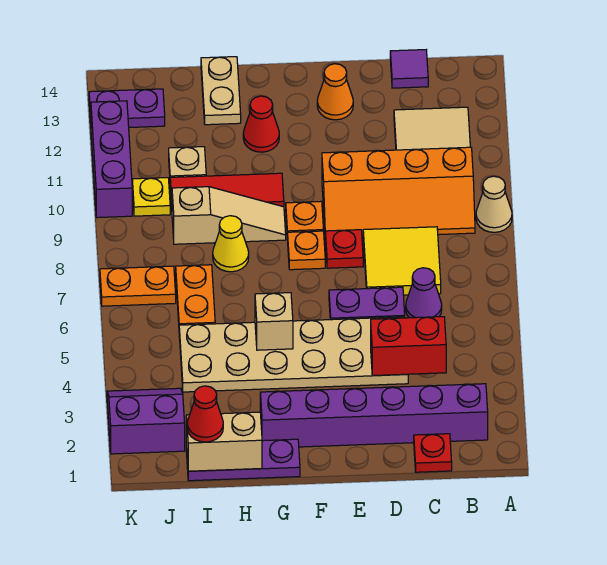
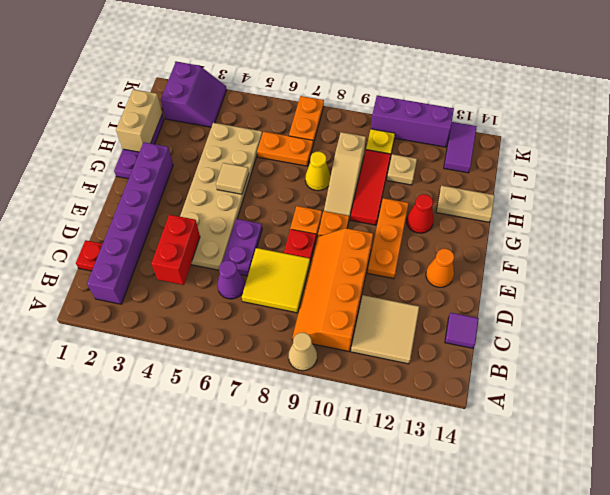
none -> orange plate E11:G11 level 1
tan brick G5 level 2 -> tan tile G5 level 2
red cone I1 level 3 -> none
purple plate J13:K13 level 1 -> purple tile J13:K13 level 1

